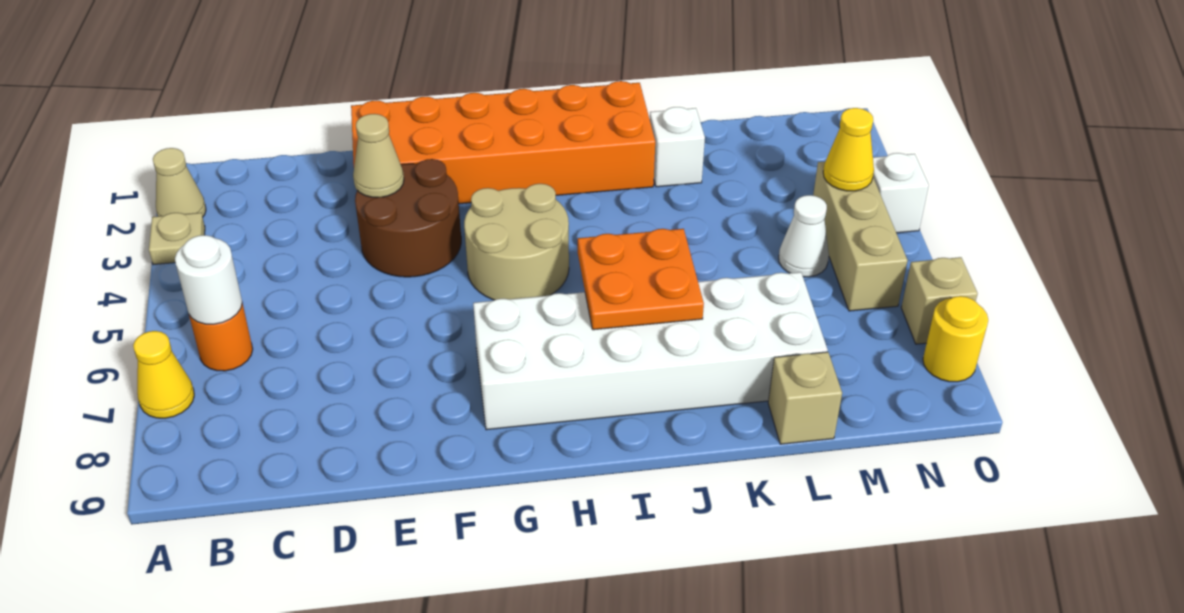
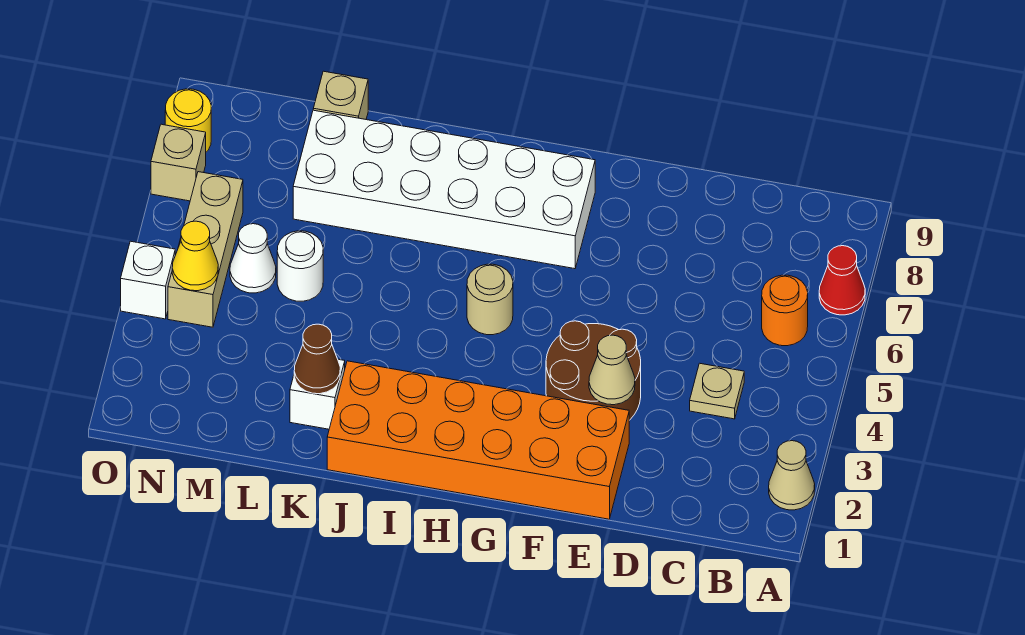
tan plate A3 level 1 -> tan plate C4 level 1
yellow cone A7 level 1 -> red cone A7 level 1
white round brick B6 level 2 -> white round brick L5 level 1
tan round brick G4:H5 level 1 -> tan round brick H5 level 1
orange plate I6:J7 level 2 -> none
none -> brown cone K2 level 2

